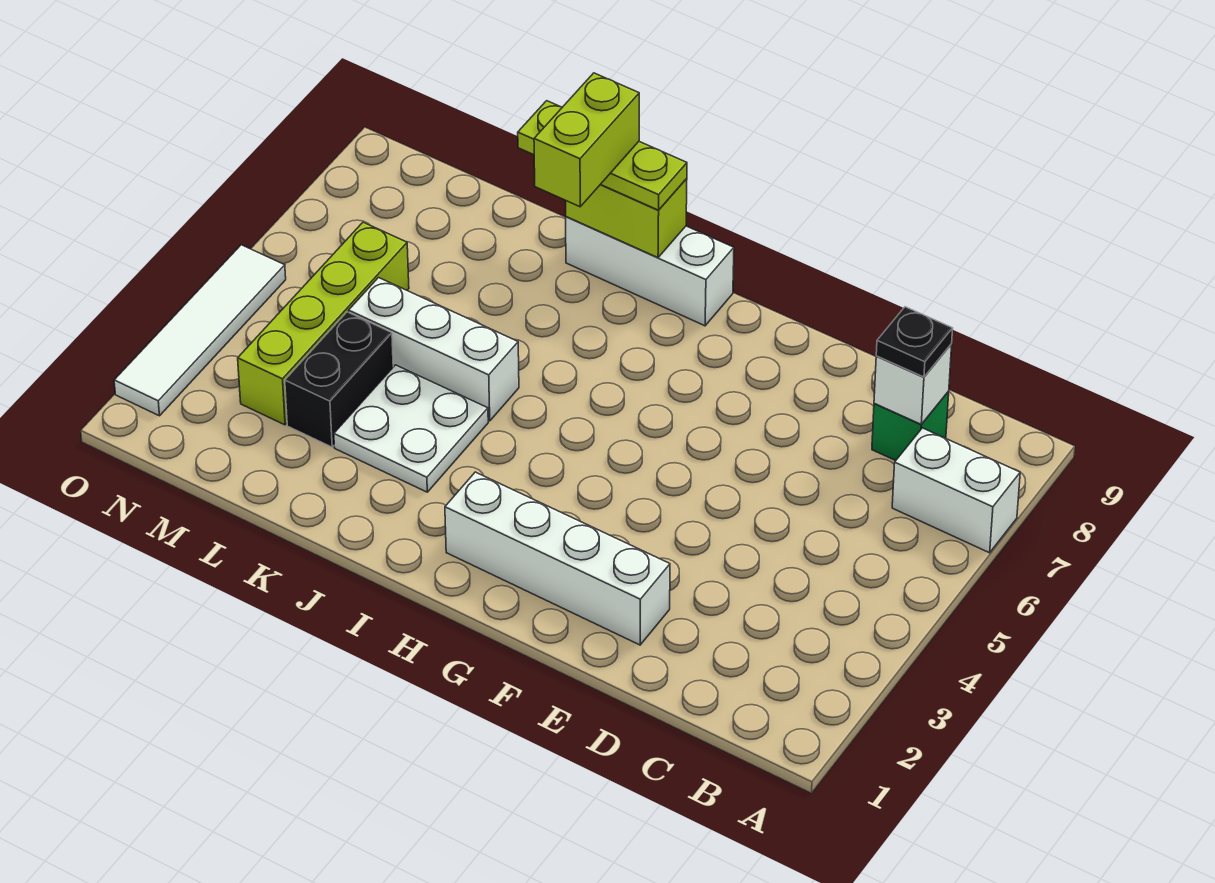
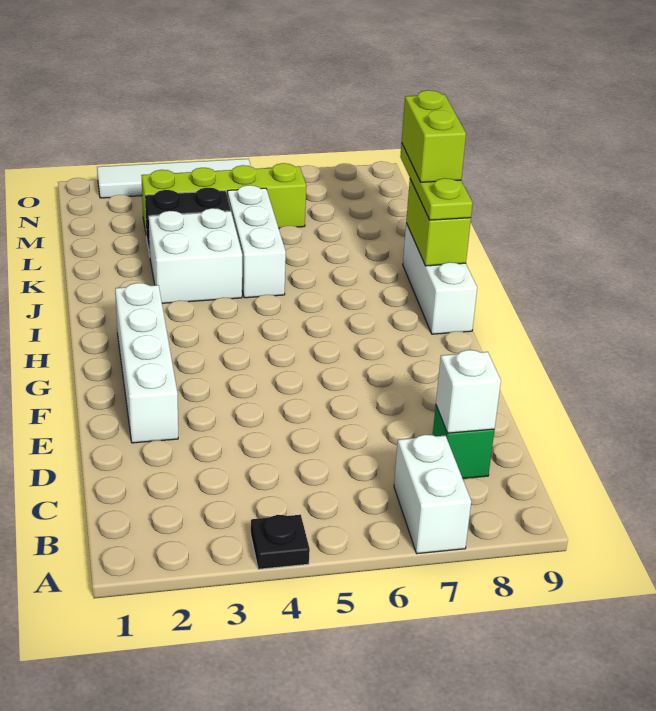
black plate C8 level 3 -> black plate A4 level 1
white plate J3:K4 level 1 -> white brick J3:K4 level 1
lime brick J8:J9 level 4 -> lime brick J9:K9 level 4

